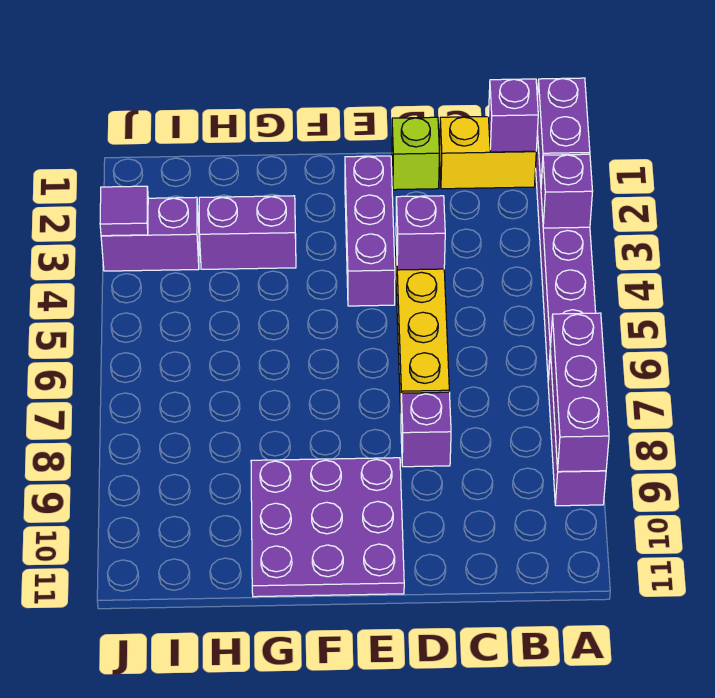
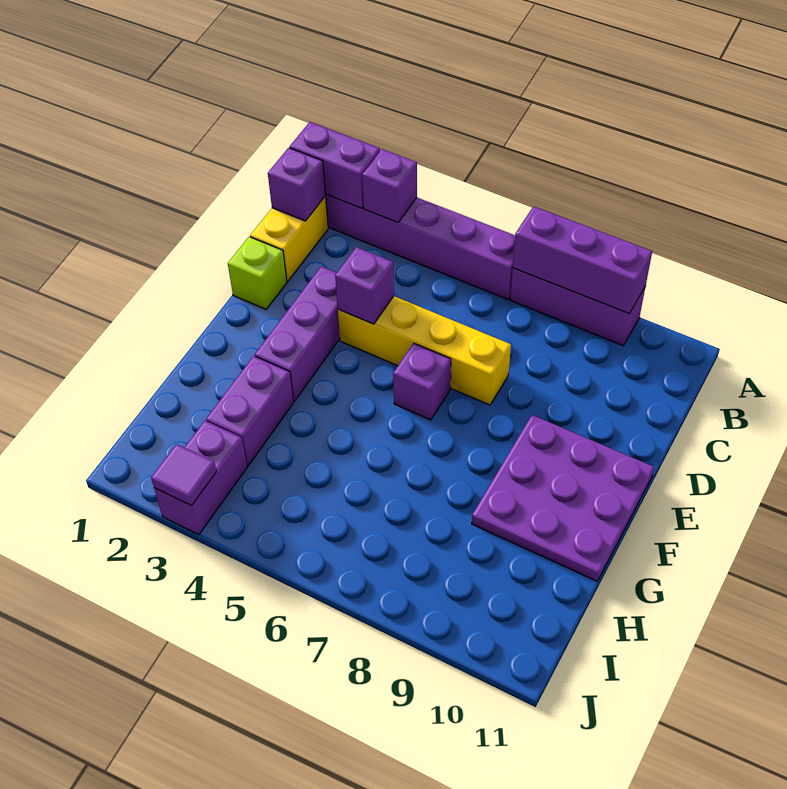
purple brick D8 level 1 -> purple brick E6 level 1
purple brick E2:E4 level 1 -> purple brick D3:F3 level 1

